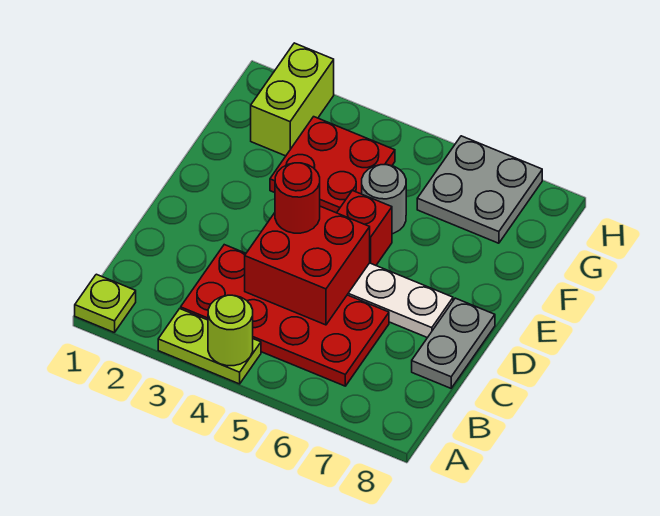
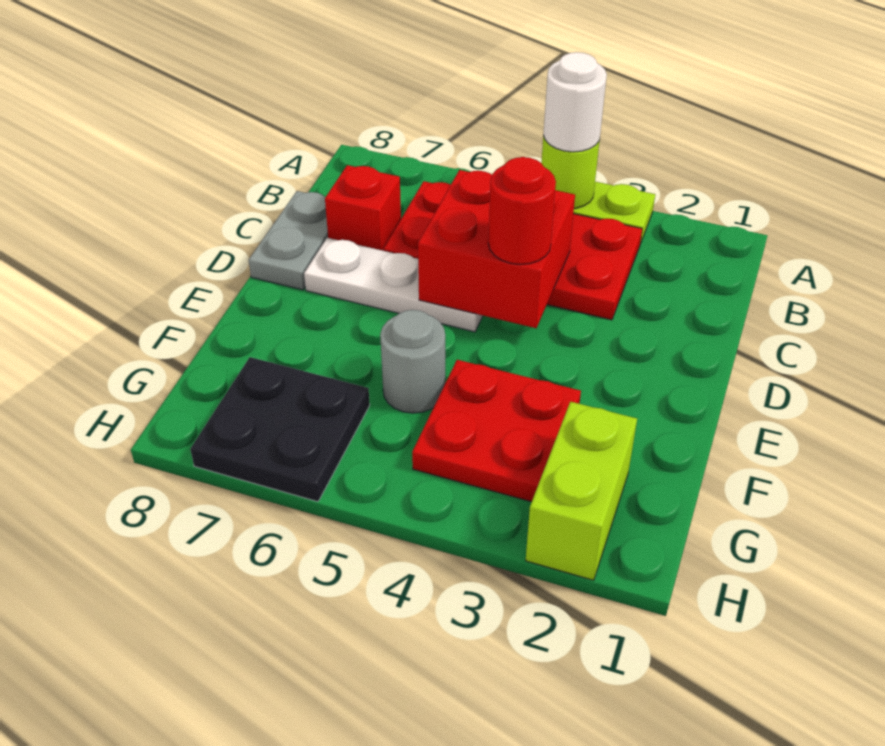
lime plate A1 level 1 -> none
none -> white round brick A4 level 3
red brick E5 level 1 -> red brick C7 level 1
grey plate G6:H7 level 1 -> black plate G6:H7 level 1

